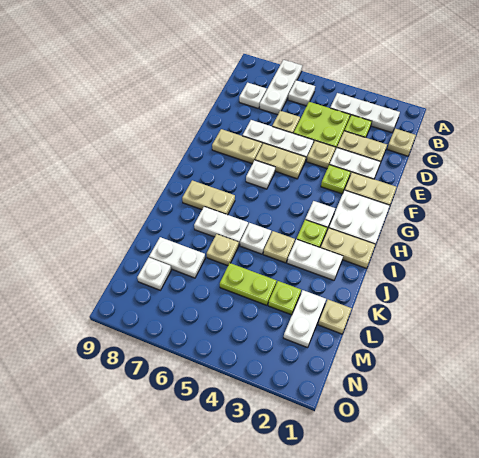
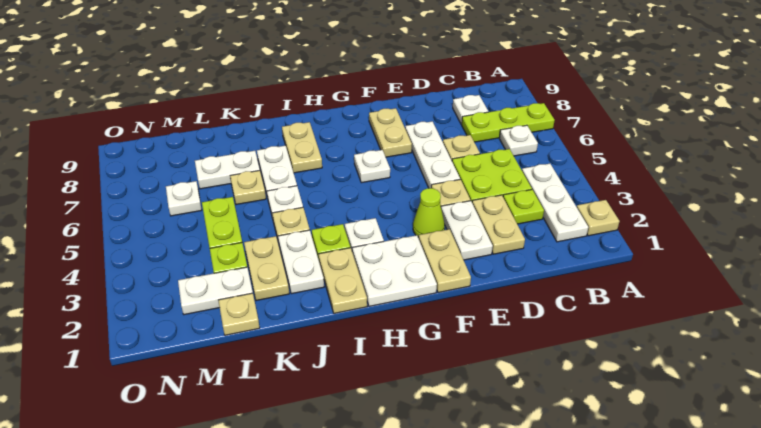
white plate A7:C7 level 1 -> lime plate A7:C7 level 1
tan plate C1 level 1 -> tan plate A2 level 1
lime plate F3 level 1 -> lime cone F3 level 1
tan plate F5:F6 level 1 -> tan plate K2:K3 level 1
white plate L7:L8 level 1 -> white plate K7:L7 level 1
white plate M8 level 1 -> white plate M6 level 1

